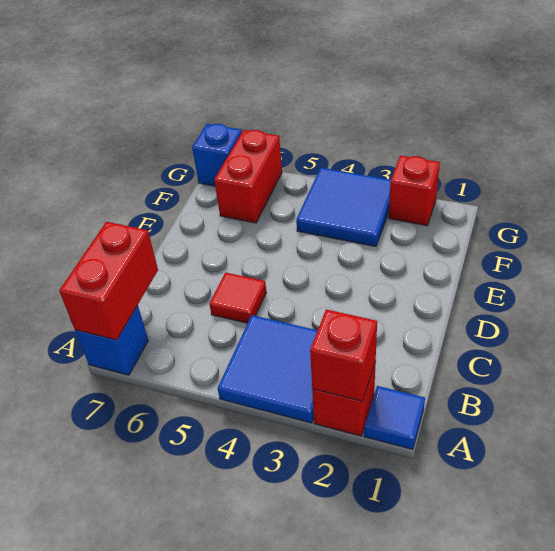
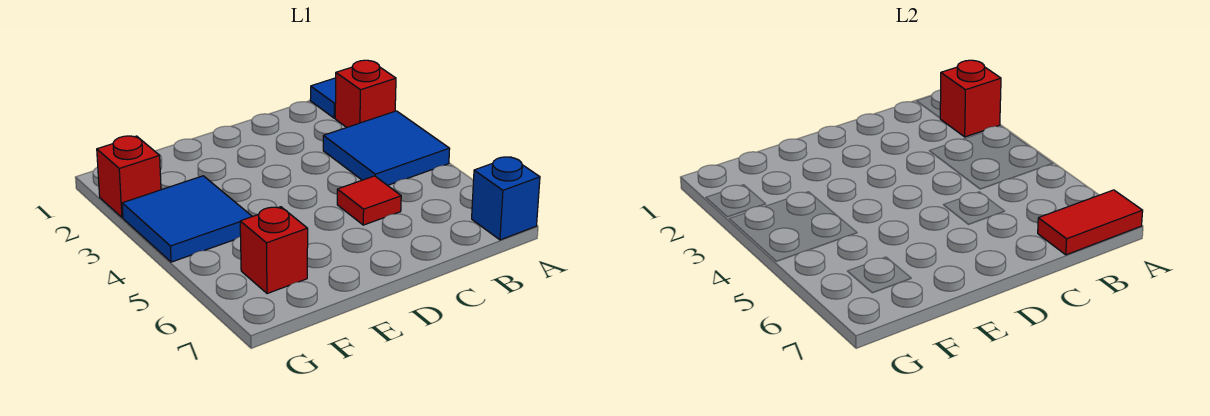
red brick A7:B7 level 2 -> red tile A7:B7 level 2
red brick F6:G6 level 1 -> red brick F6 level 1
blue brick G7 level 1 -> none

